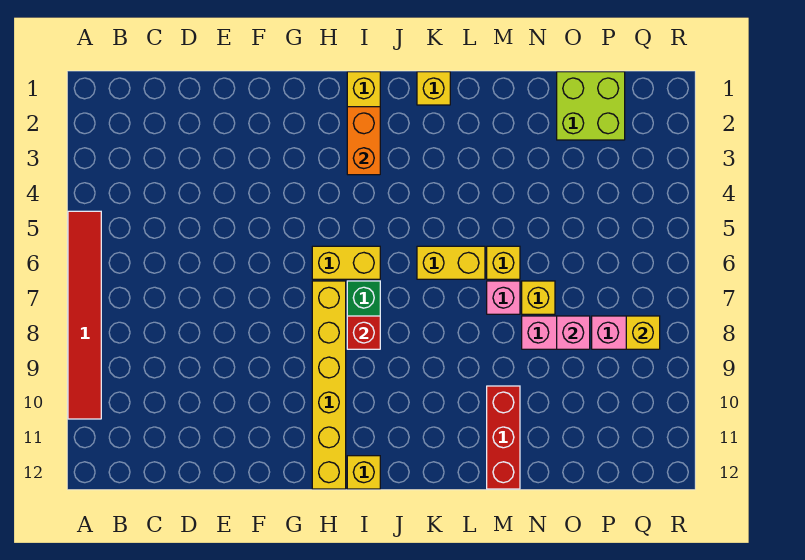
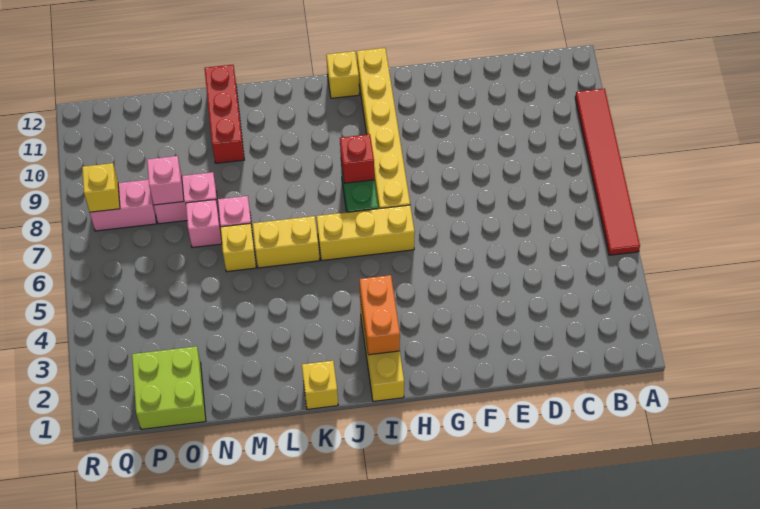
yellow brick H6:I6 level 1 -> yellow brick H6:J6 level 1
yellow brick N7 level 1 -> pink brick N7 level 1

